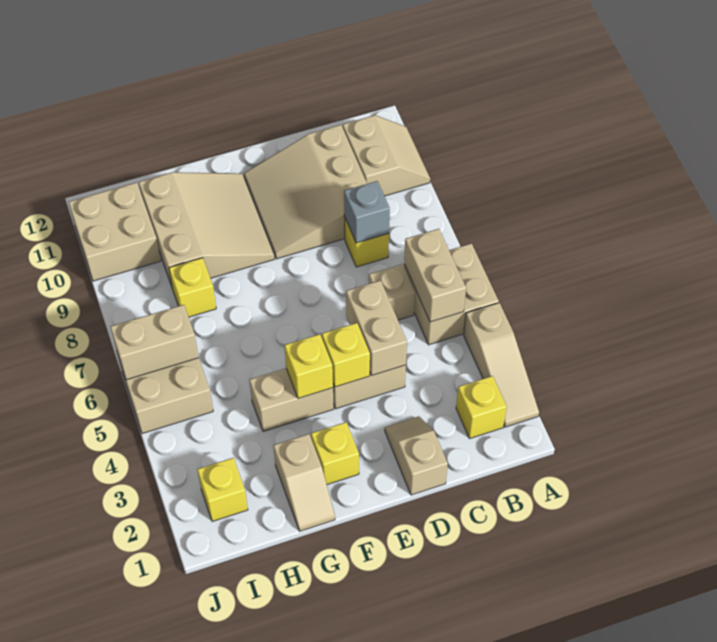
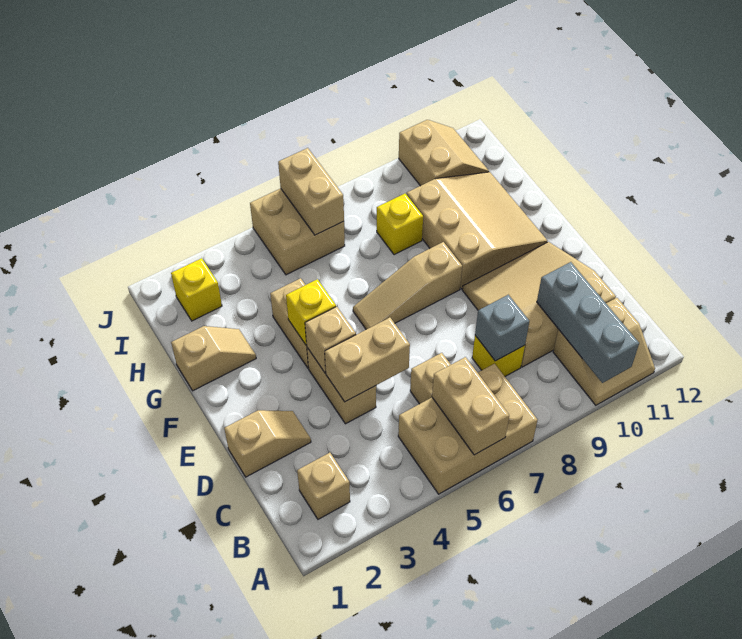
tan slope A2:A4 level 1 top 4 -> tan slope F6:F8 level 1 top 8
tan brick A5:B6 level 1 -> tan brick A5:B7 level 1
none -> grey brick A10:C10 level 2
yellow brick B2 level 1 -> tan brick B2 level 1
tan brick B5:B6 level 2 -> tan brick A6:B6 level 2
yellow brick E4 level 2 -> tan brick E4 level 2
yellow brick F2 level 1 -> none
tan slope F9:H11 level 1 top H -> tan slope F9:H11 level 1 top 9
tan slope G1:G2 level 1 top 2 -> tan slope G1:G2 level 1 top 1
tan brick I10:J11 level 1 -> tan slope I10:J11 level 1 top 10

